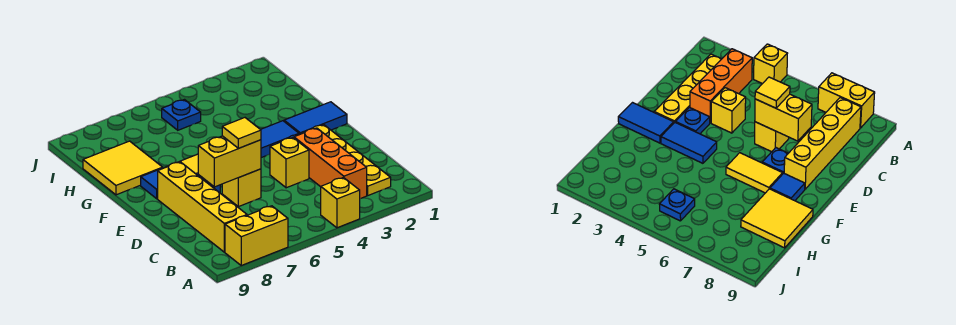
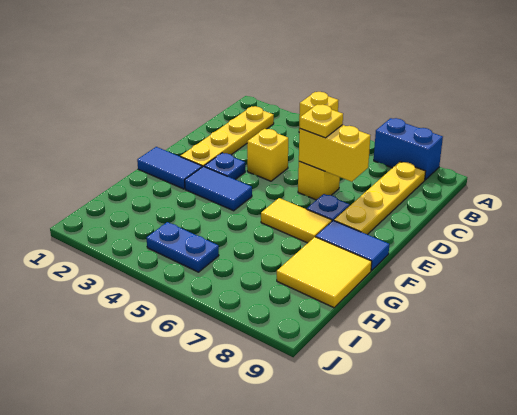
yellow brick A7:A8 level 1 -> blue brick A7:A8 level 1
orange brick B3:D3 level 1 -> none
yellow brick B8:E8 level 1 -> yellow plate B8:E8 level 1
yellow tile D6 level 3 -> yellow plate D6 level 3
blue tile F8 level 1 -> blue tile F8:F9 level 1
blue plate I5 level 1 -> blue plate I4:I5 level 1

